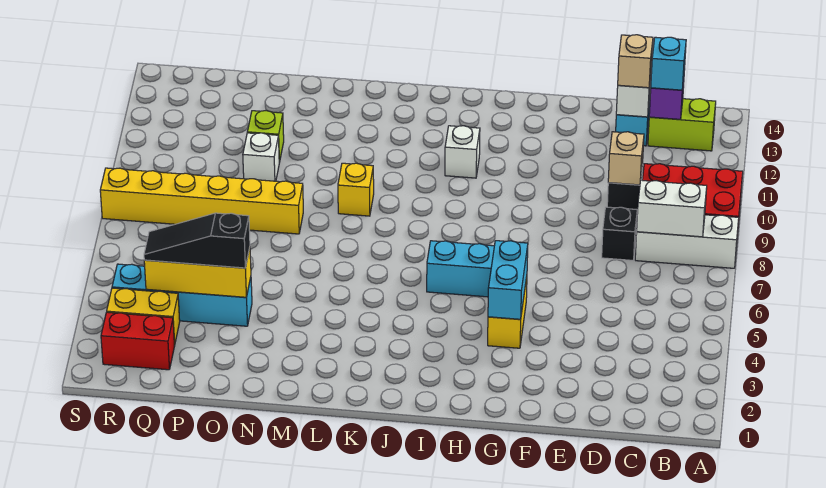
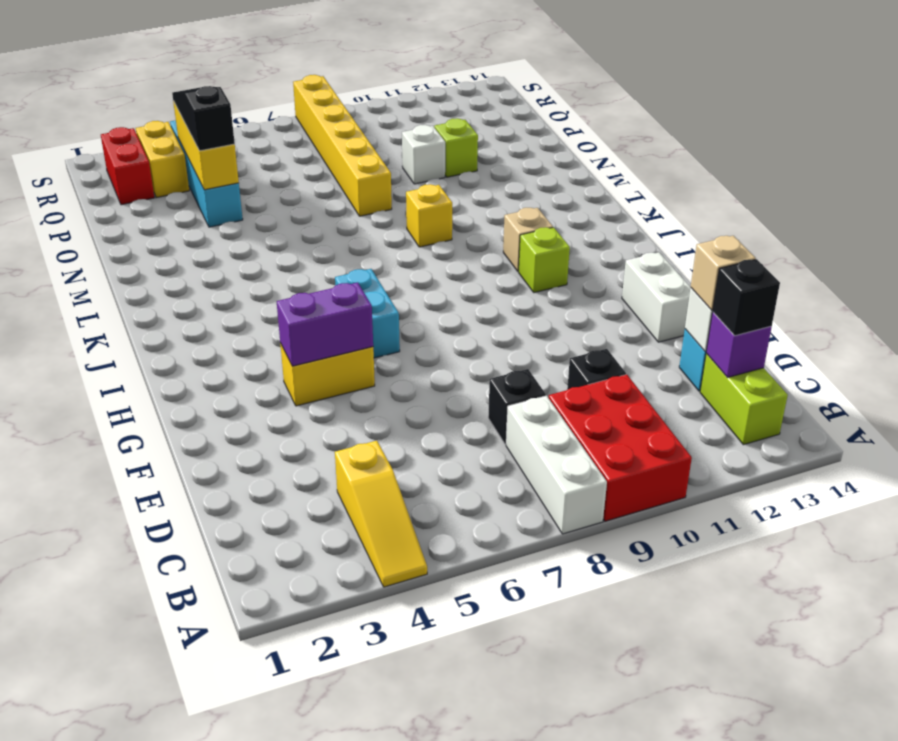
none -> yellow slope A4:C4 level 1 top C
white brick B8:C8 level 2 -> white brick F13:G13 level 1
cyan brick C13 level 3 -> black brick C13 level 3
tan brick D10 level 2 -> tan brick J11 level 1
cyan brick G4:G5 level 2 -> purple brick G4:G5 level 2
white brick I11 level 1 -> lime brick I11 level 1

